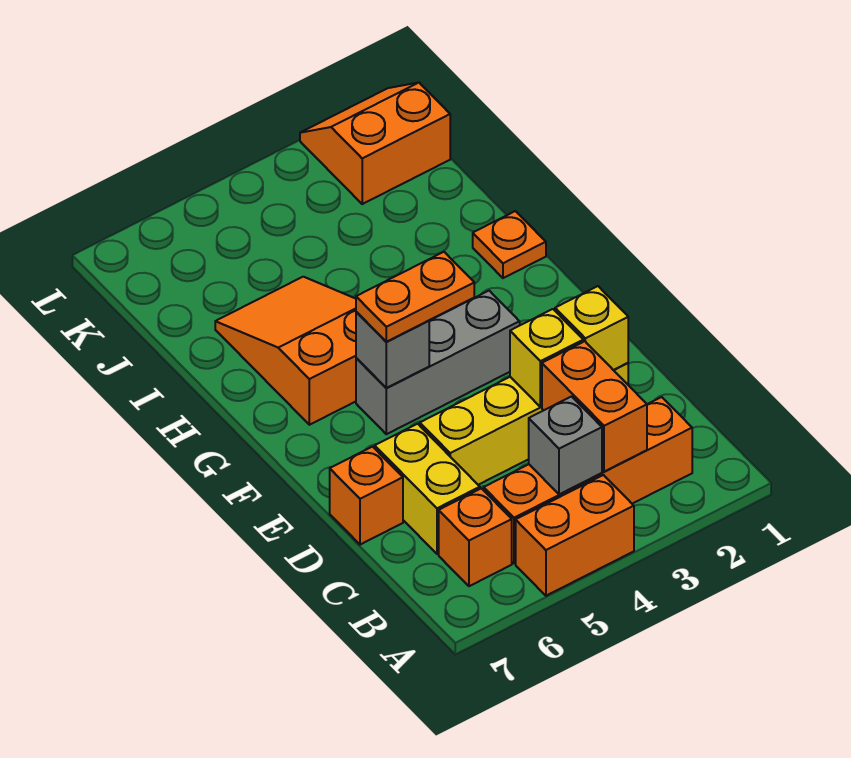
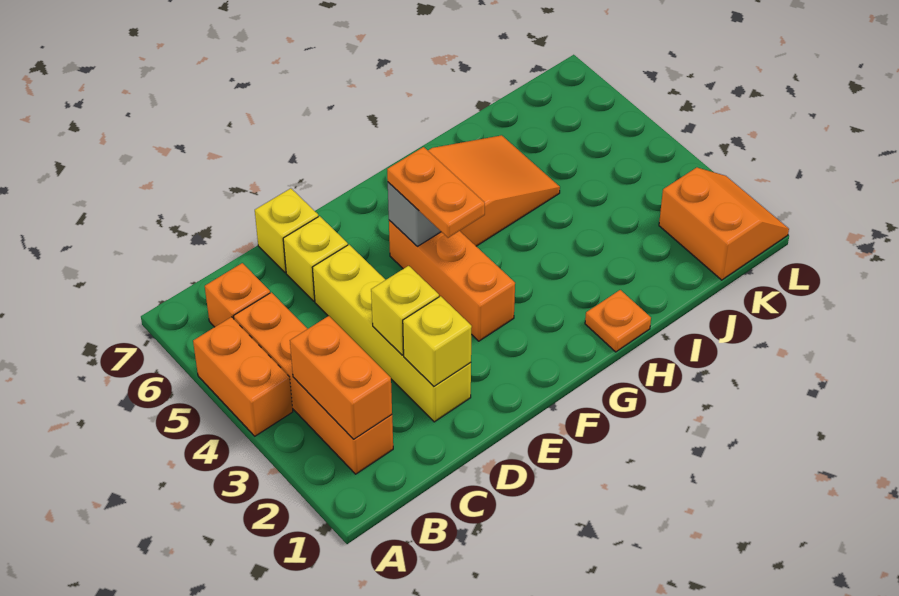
orange brick B3:C3 level 2 -> orange brick B2:B3 level 2
grey brick B4 level 2 -> none
yellow brick C6:D6 level 1 -> yellow brick D6 level 1
orange brick D7 level 1 -> yellow brick D7 level 1
grey brick F3:F5 level 1 -> orange brick F3:F5 level 1

